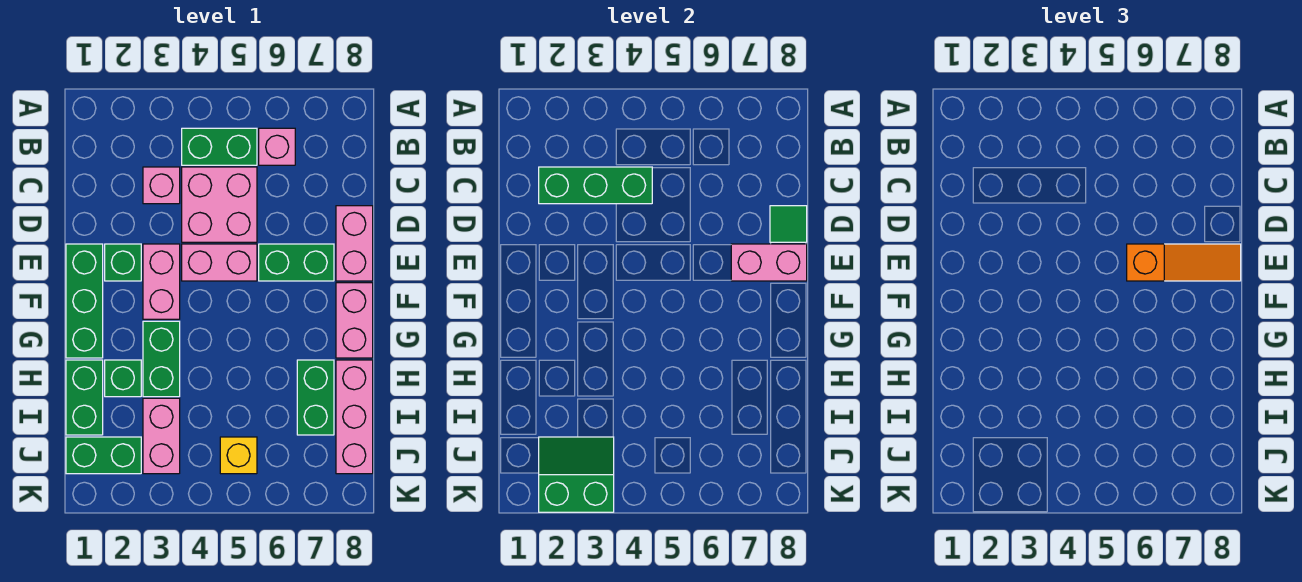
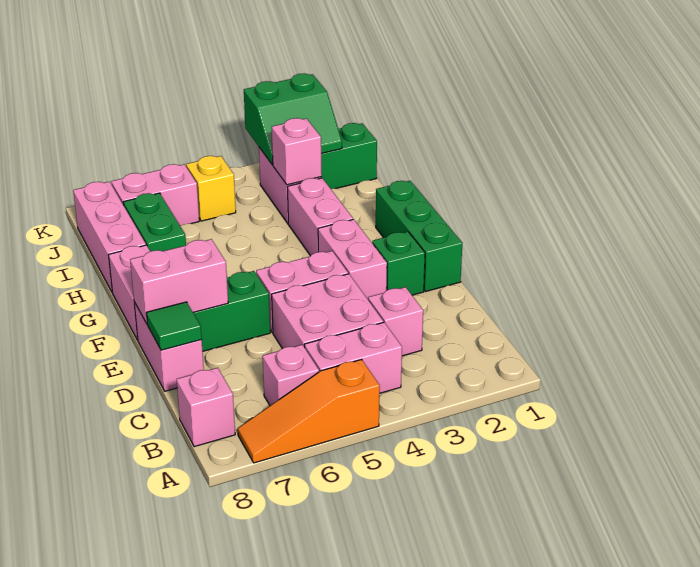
green brick B4:B5 level 1 -> pink brick B4:B5 level 1
none -> pink brick B8 level 1
green brick C2:C4 level 2 -> none
orange slope E6:E8 level 3 top 6 -> orange slope A5:A7 level 1 top 5
green brick G3:H3 level 1 -> pink brick G3:H3 level 1
green brick H1:I1 level 1 -> none
green brick H2 level 1 -> none
none -> pink brick I3 level 2
none -> pink brick J6:J7 level 1

